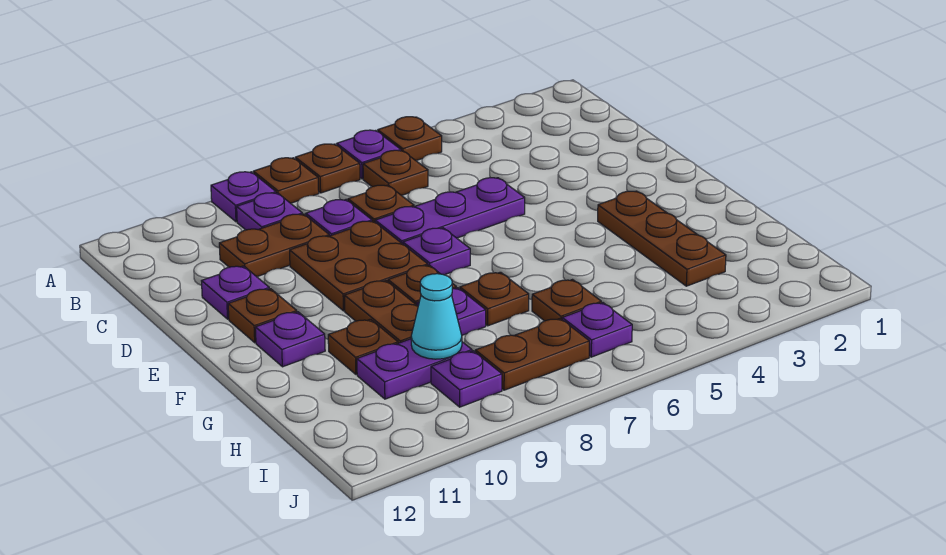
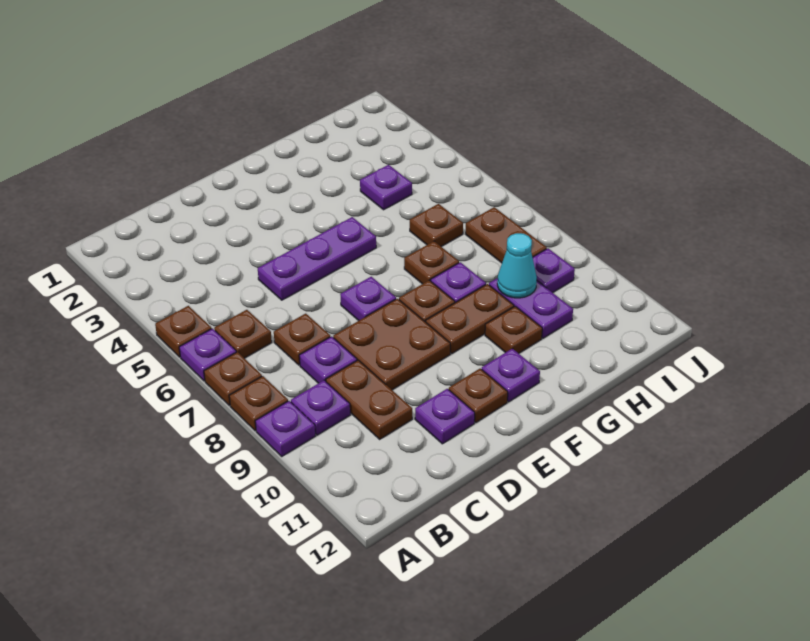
purple plate D5:D7 level 1 -> purple plate D5:F5 level 1
brown plate F3:H3 level 1 -> none
purple plate I6 level 1 -> purple plate H4 level 1

